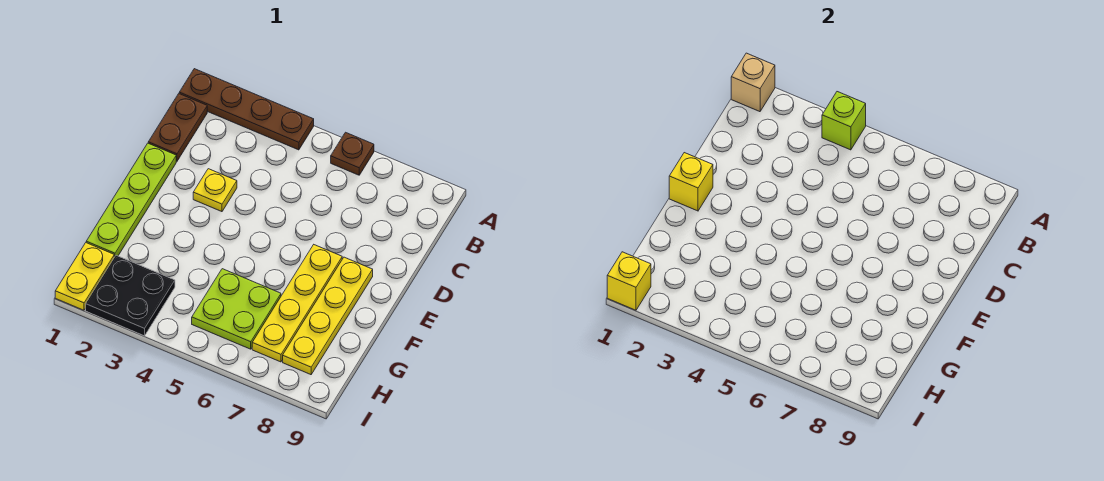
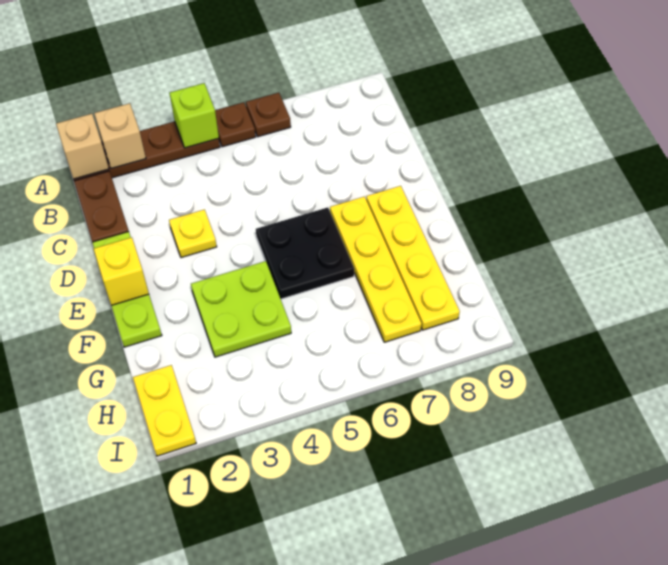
none -> tan brick A2 level 2
none -> brown plate A5 level 1
lime plate D1:G1 level 1 -> lime plate D1:F1 level 1
lime plate G5:H6 level 1 -> lime plate F3:G4 level 1
black plate H2:I3 level 1 -> black plate E5:F6 level 1
yellow brick I1 level 2 -> none

